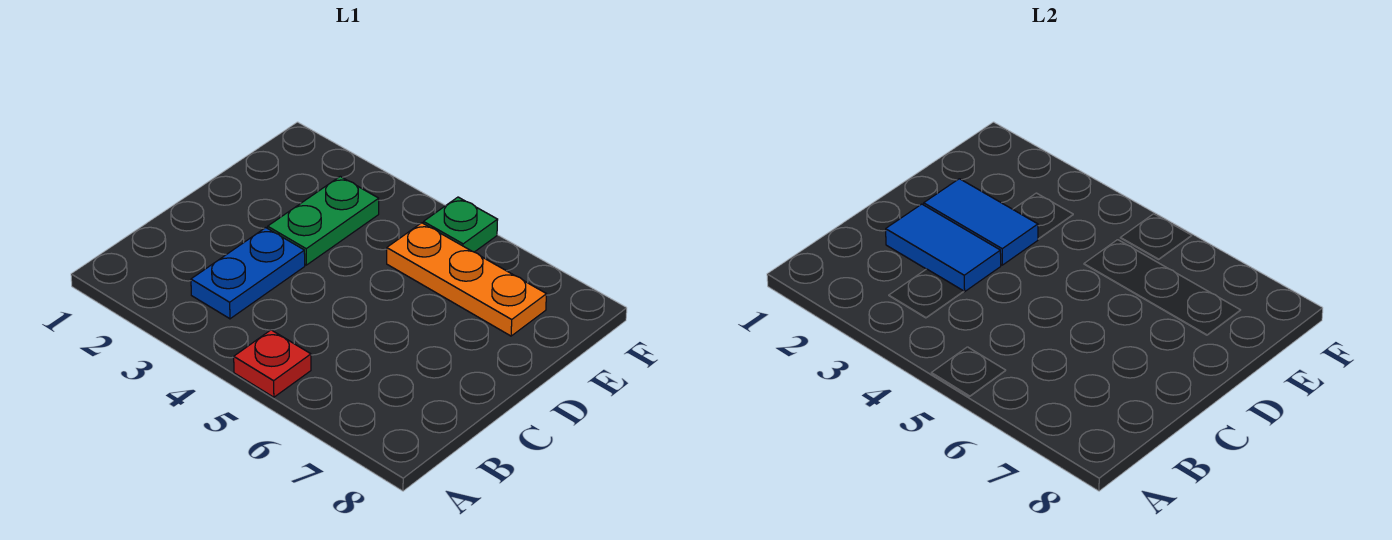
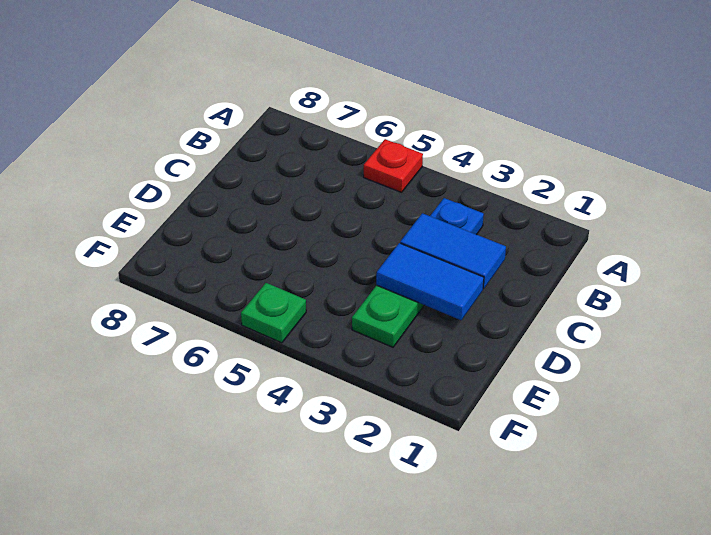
orange plate E5:E7 level 1 -> none

